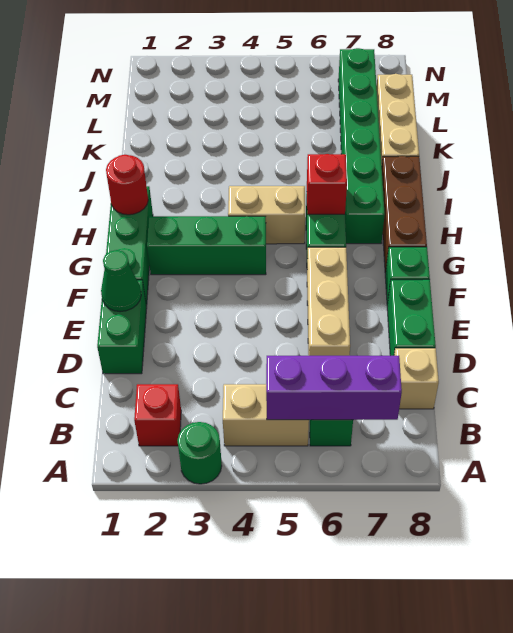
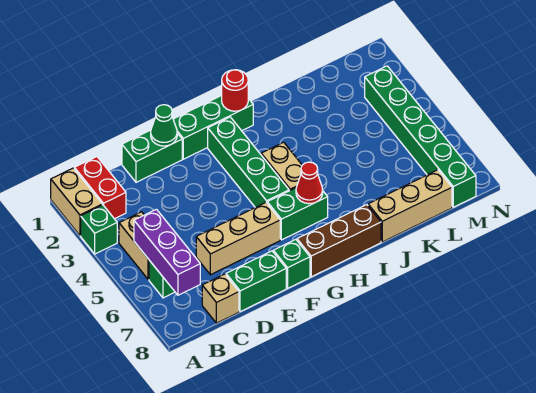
none -> tan brick A1:A2 level 1
green round brick A3 level 1 -> green brick A3 level 1
red brick B2 level 1 -> red brick B1:B2 level 1
green brick G2:G4 level 1 -> green brick G2:G5 level 1
red brick H6 level 2 -> red cone H6 level 2
green brick H7:M7 level 1 -> green brick M3:M8 level 1

